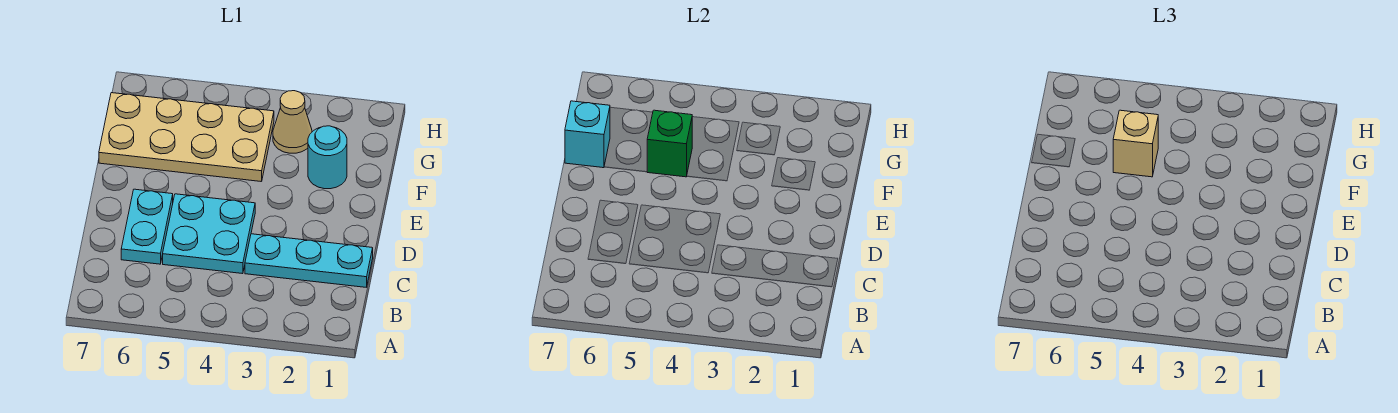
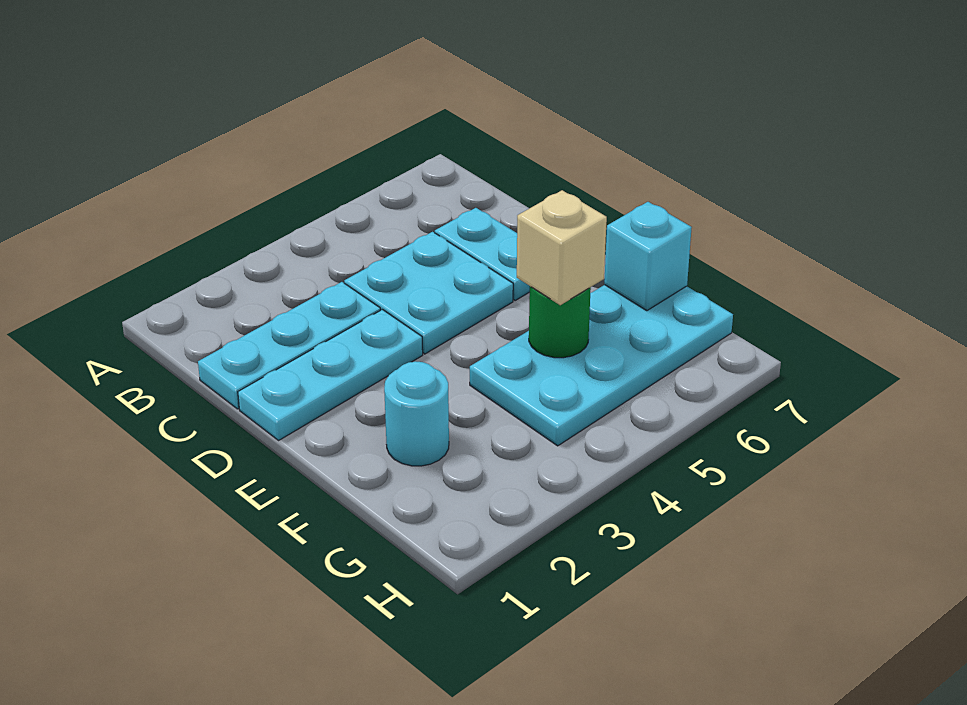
none -> cyan plate D1:D3 level 1
tan plate F4:G7 level 1 -> cyan plate F4:G7 level 1
green brick F5 level 2 -> green round brick F5 level 2
tan cone G3 level 1 -> none

